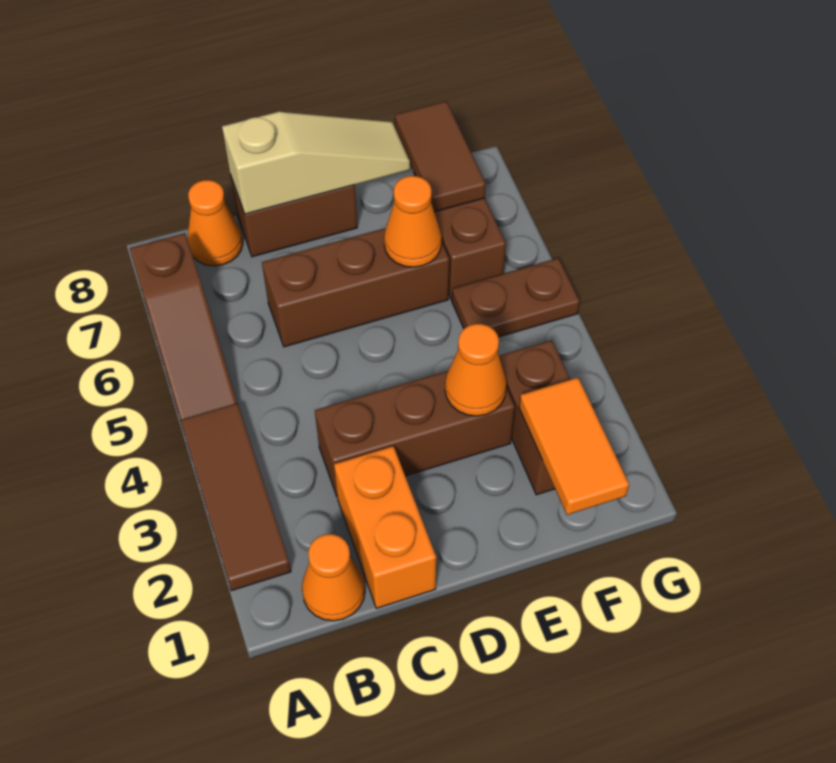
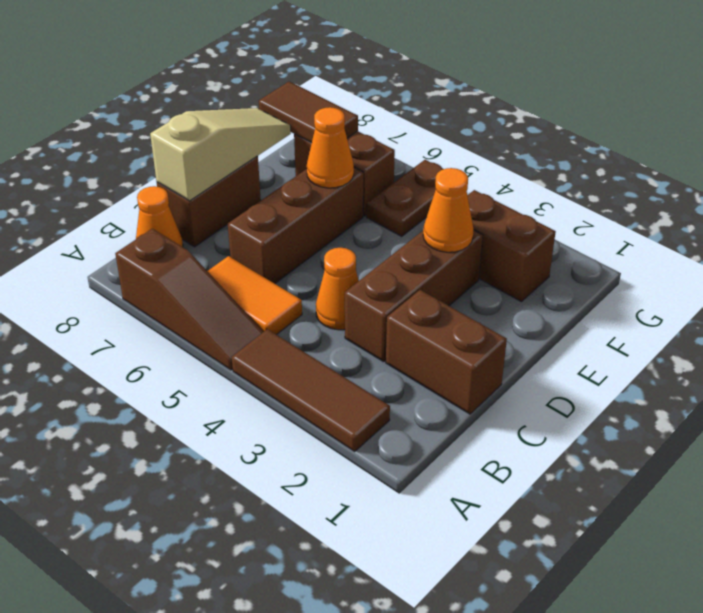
orange cone B1 level 1 -> orange cone C4 level 1
orange brick C1:C2 level 1 -> brown brick C1:C2 level 1
orange tile F1:F2 level 2 -> orange tile B5:B6 level 1

